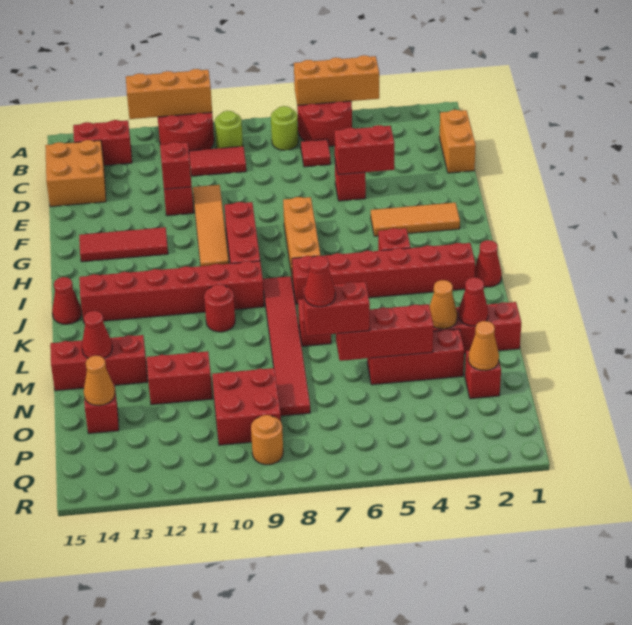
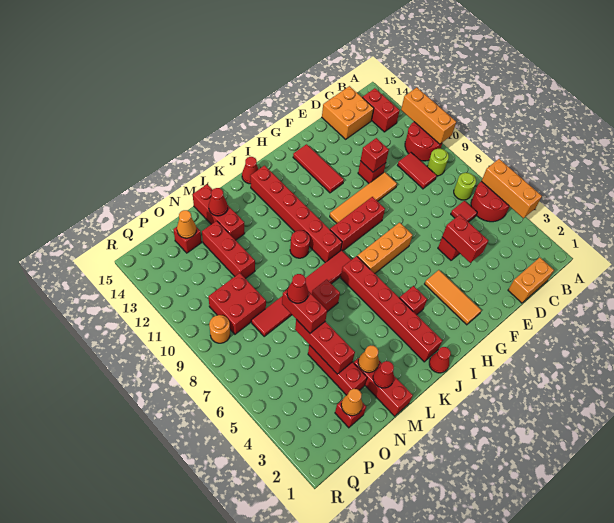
red brick N11:N12 level 1 -> red brick N11:N13 level 1

